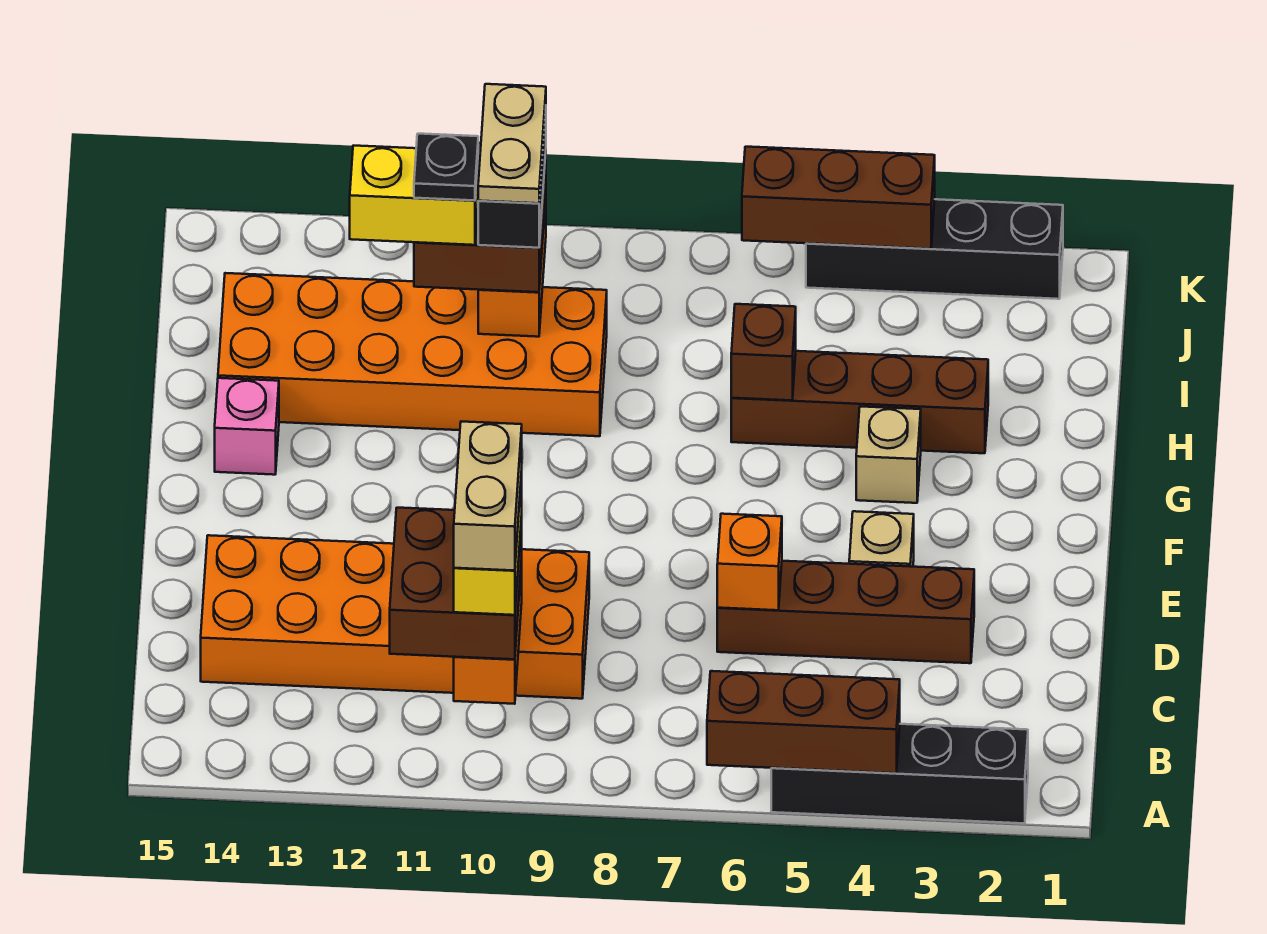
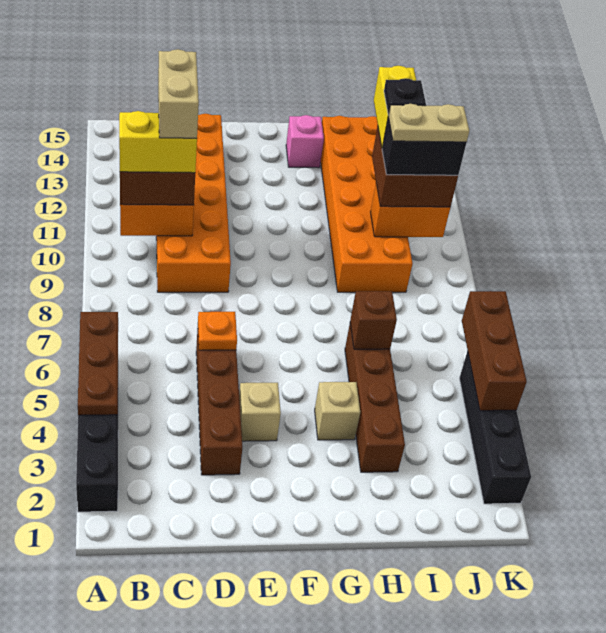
brown brick A4:A6 level 2 -> brown plate A4:A6 level 2
tan brick B10:C10 level 5 -> tan brick C10:C11 level 5
orange brick D6 level 2 -> orange plate D6 level 2

